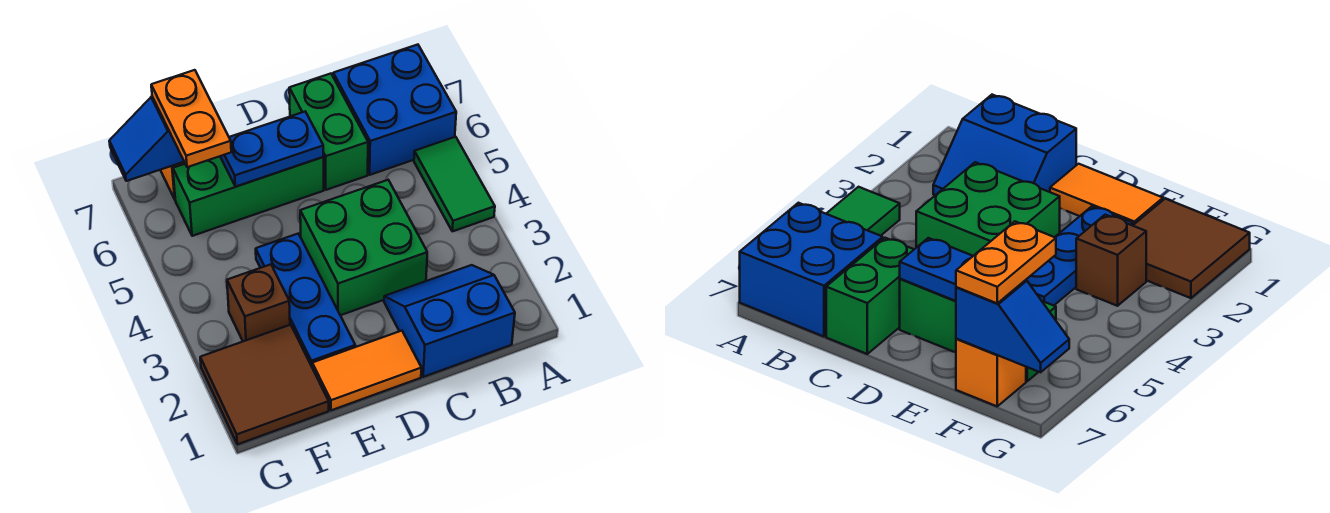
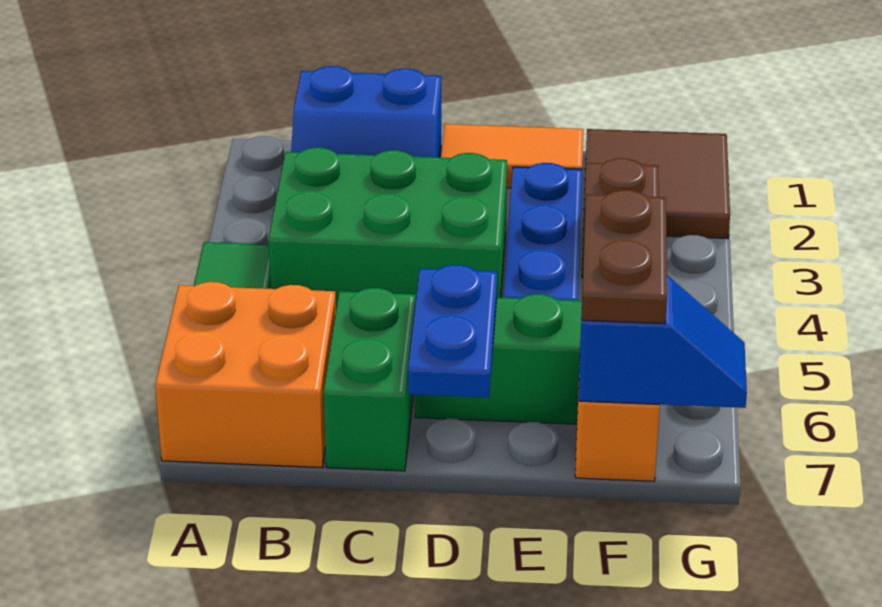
blue brick A6:B7 level 1 -> orange brick A6:B7 level 1
green brick C3:D4 level 1 -> green brick B3:D4 level 1
blue plate D6:E6 level 2 -> blue plate D6:D7 level 2
orange plate F6:F7 level 3 -> brown plate F6:F7 level 3

